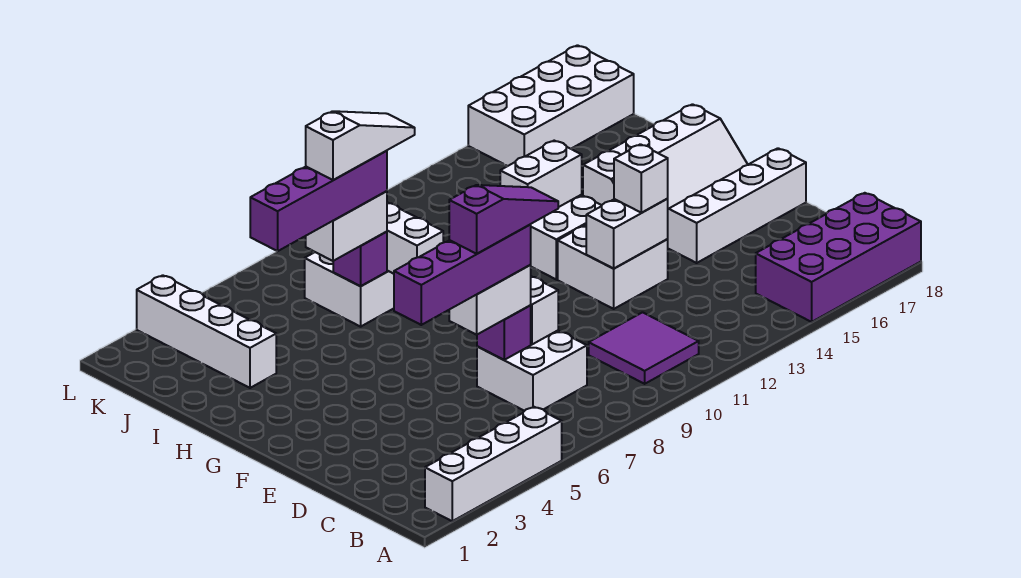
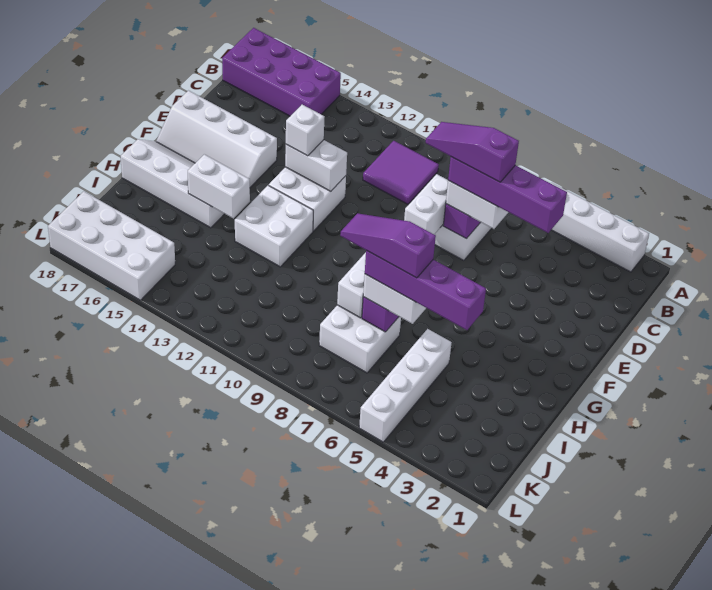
white brick H12:H13 level 2 -> white brick H14:H15 level 2
white brick I3:L3 level 1 -> white brick I5:L5 level 1
white slope I6:I8 level 5 top 6 -> purple slope I6:I8 level 5 top 6

